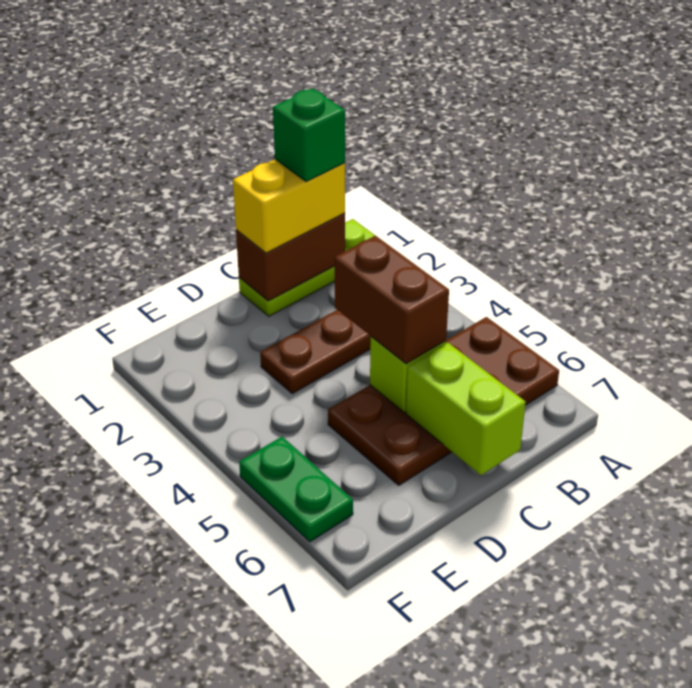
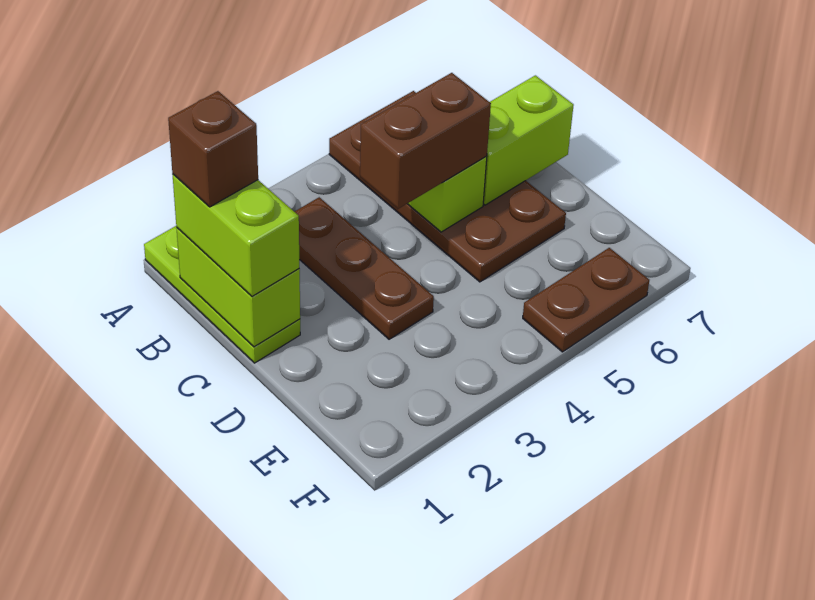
brown brick B1:C1 level 2 -> lime brick B1:C1 level 2
yellow brick B1:C1 level 3 -> lime brick B1:C1 level 3
green brick B1 level 4 -> brown brick B1 level 4
green plate F5:F6 level 1 -> brown plate F5:F6 level 1

